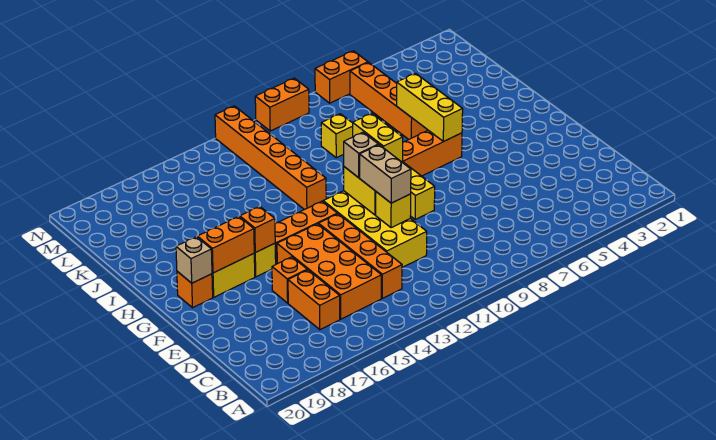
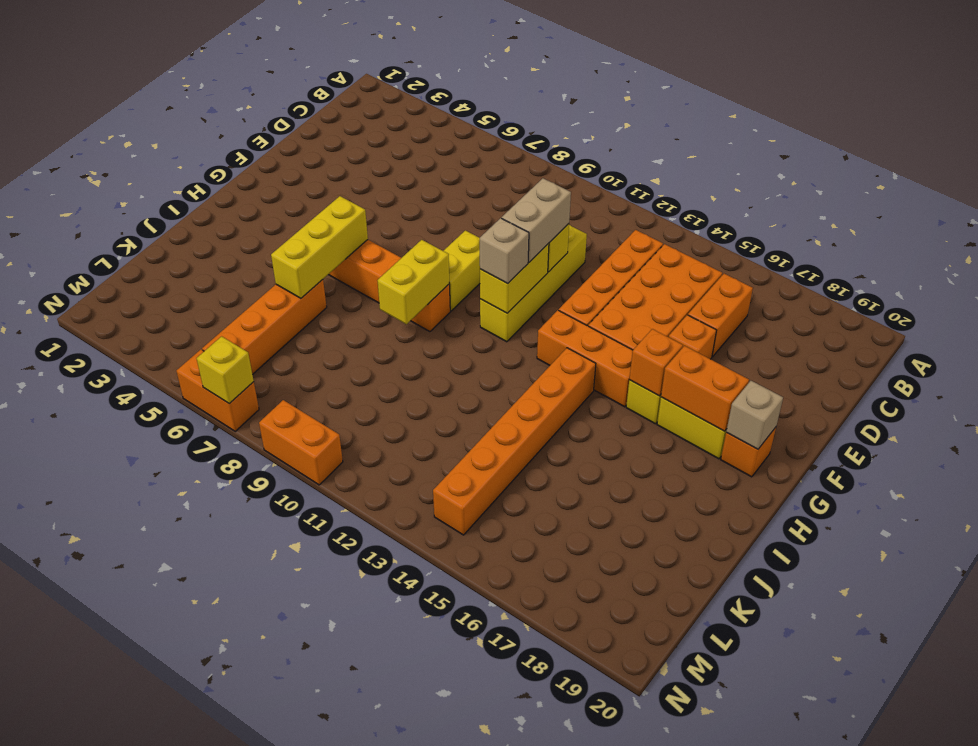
yellow brick D11:G12 level 1 -> yellow brick D11:G11 level 1
orange brick I12:N12 level 1 -> orange brick H14:M14 level 1
yellow brick K9 level 1 -> yellow brick N7 level 2

